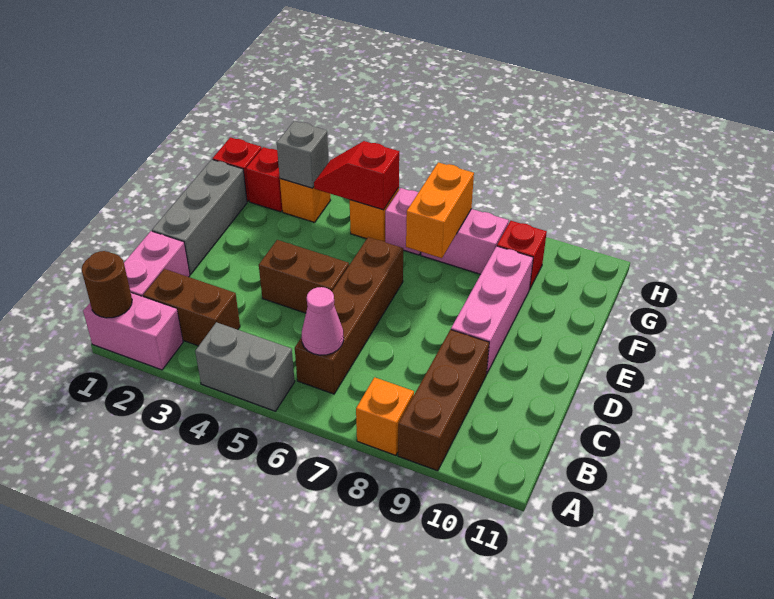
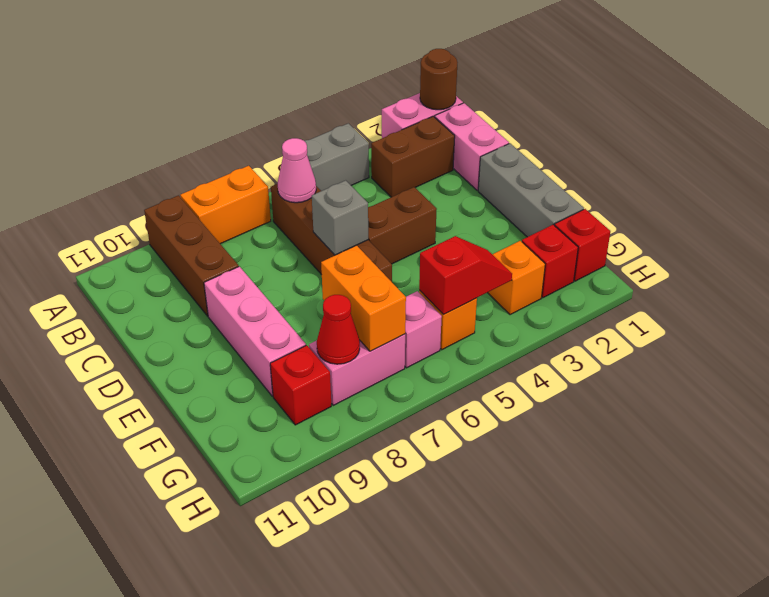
orange brick A8 level 1 -> orange brick A7:A8 level 1
grey brick G3 level 2 -> grey brick D6 level 2
none -> red cone G8 level 2

